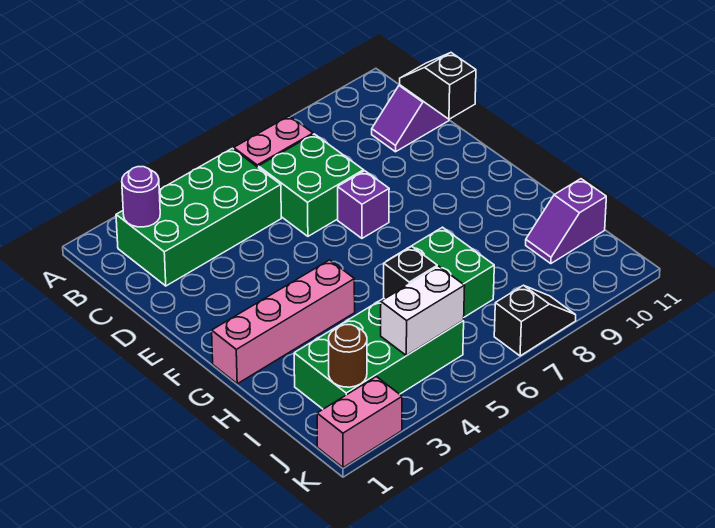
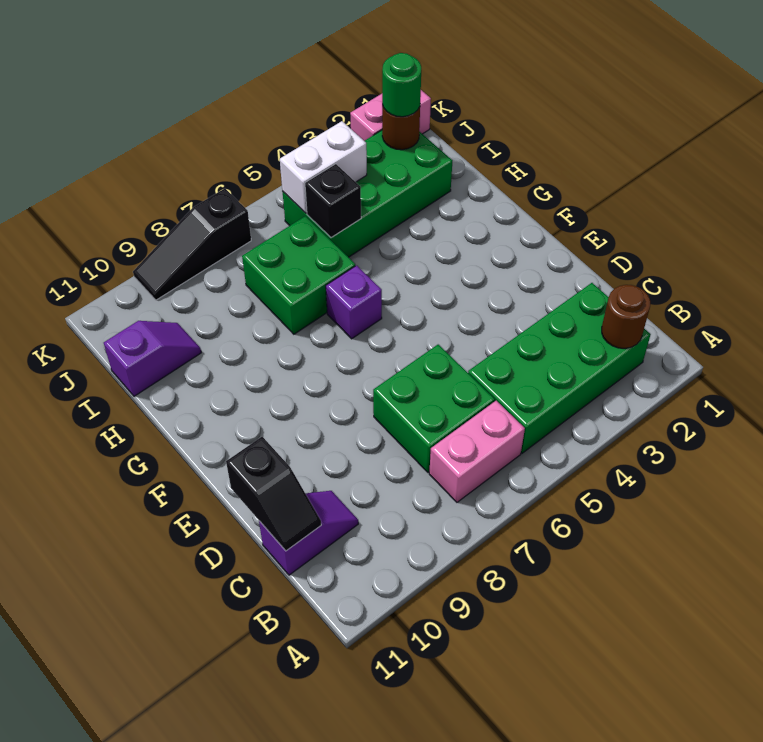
purple round brick B2 level 2 -> brown round brick B2 level 2
purple brick E7 level 1 -> purple brick G6 level 1
pink brick G1:G4 level 1 -> none
none -> green round brick J2 level 3
black slope K7:K8 level 1 top 7 -> black slope K7:K9 level 1 top 7

